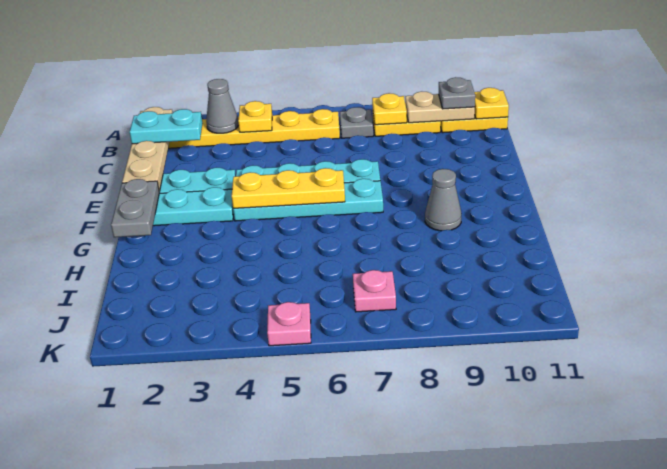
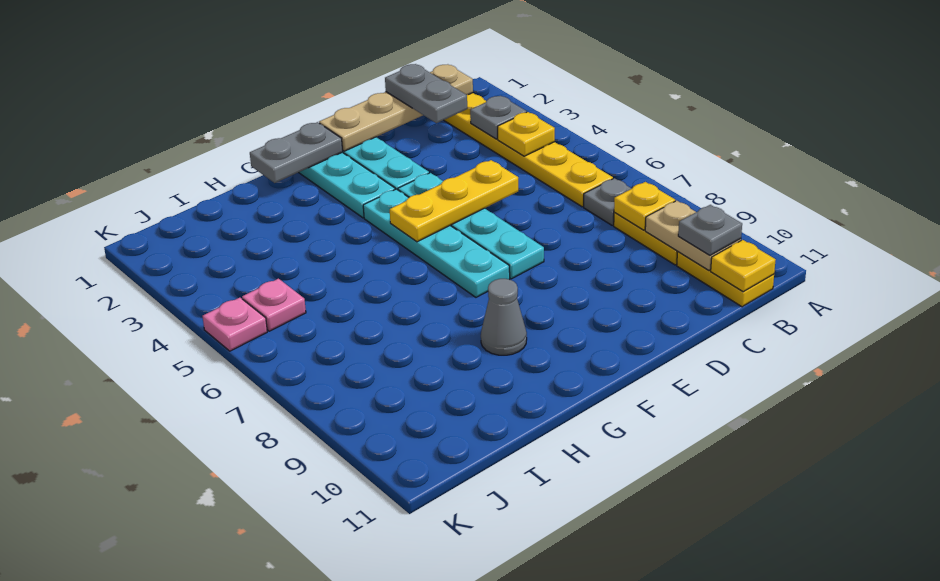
grey cone B3 level 2 -> grey plate B3 level 2
cyan plate C1:C2 level 3 -> grey plate C1:C2 level 3
yellow plate F4:F6 level 2 -> yellow plate D5:F5 level 2
pink plate J7 level 1 -> pink plate J5 level 1

